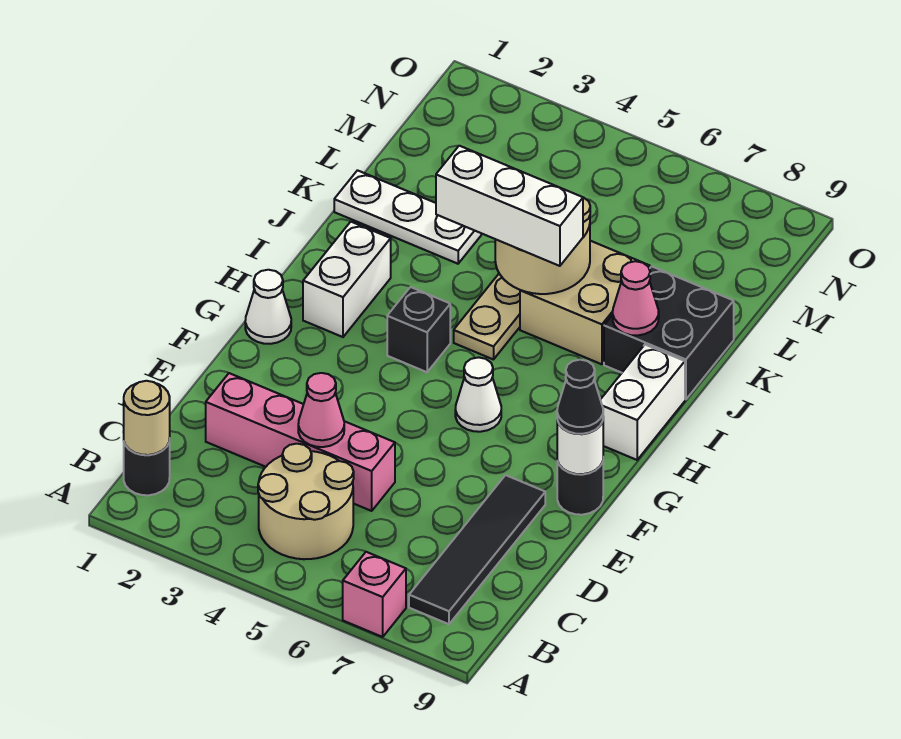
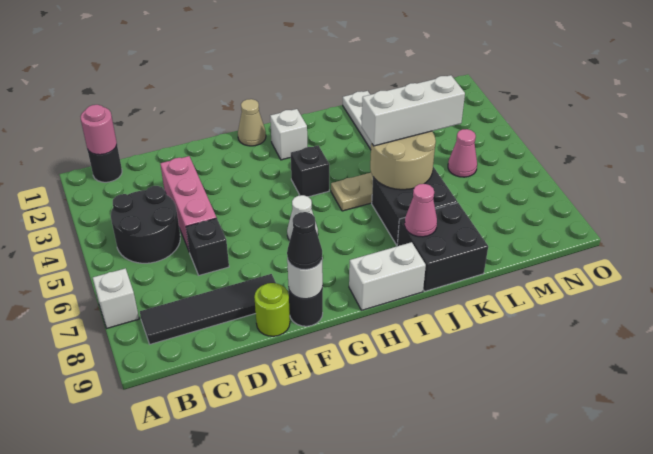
pink brick A7 level 1 -> white brick A7 level 1
tan round brick B1 level 2 -> pink round brick B1 level 2
tan round brick B4:C5 level 1 -> black round brick B4:C5 level 1
pink brick D2:D5 level 1 -> pink brick D3:D5 level 1
pink cone D4 level 2 -> pink cone M5 level 1
none -> black brick D6 level 1
none -> lime round brick E9 level 1
white cone G1 level 1 -> tan cone G1 level 1
white brick H2:I2 level 1 -> white brick H2 level 1
white brick J4:J6 level 3 -> white brick J5:L5 level 3
tan brick J6:K7 level 1 -> black brick J6:K7 level 1

